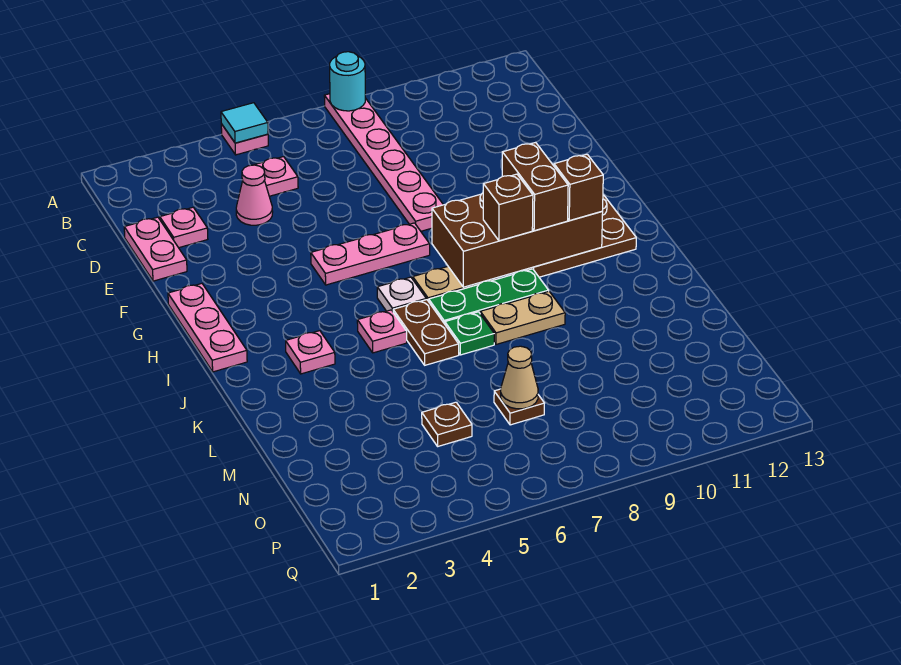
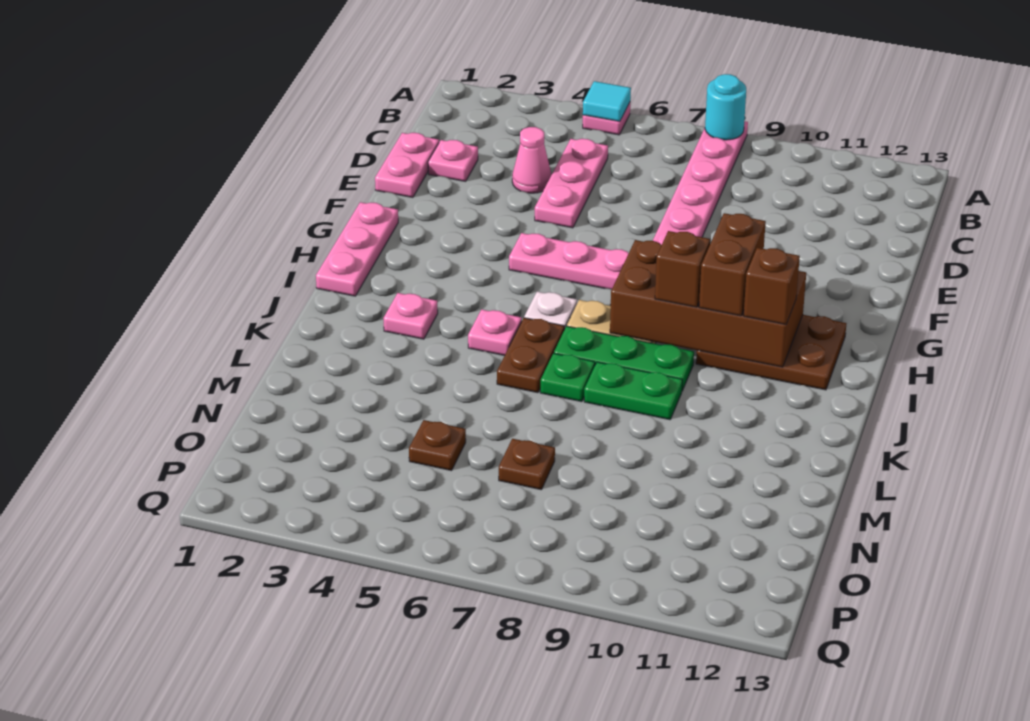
pink plate C5 level 1 -> pink plate C5:E5 level 1
tan plate K8:K9 level 1 -> green plate K8:K9 level 1
tan cone N7 level 2 -> none

